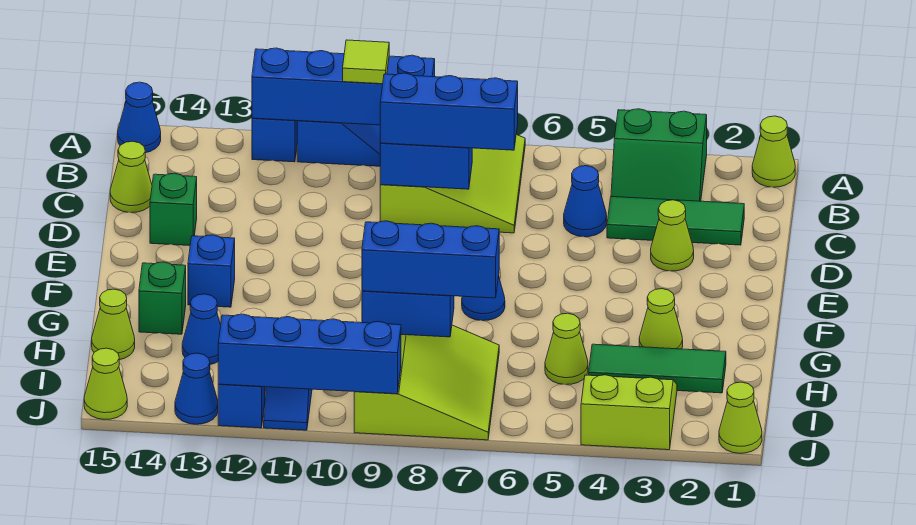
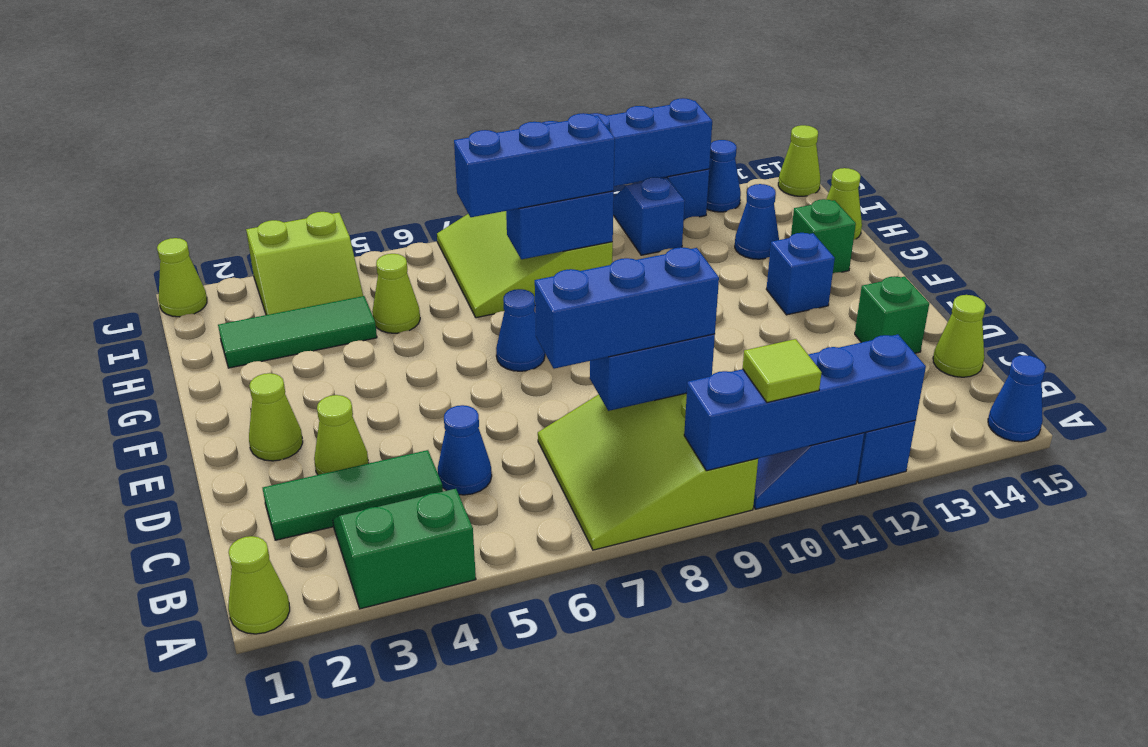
lime cone G3 level 1 -> lime cone E2 level 1

